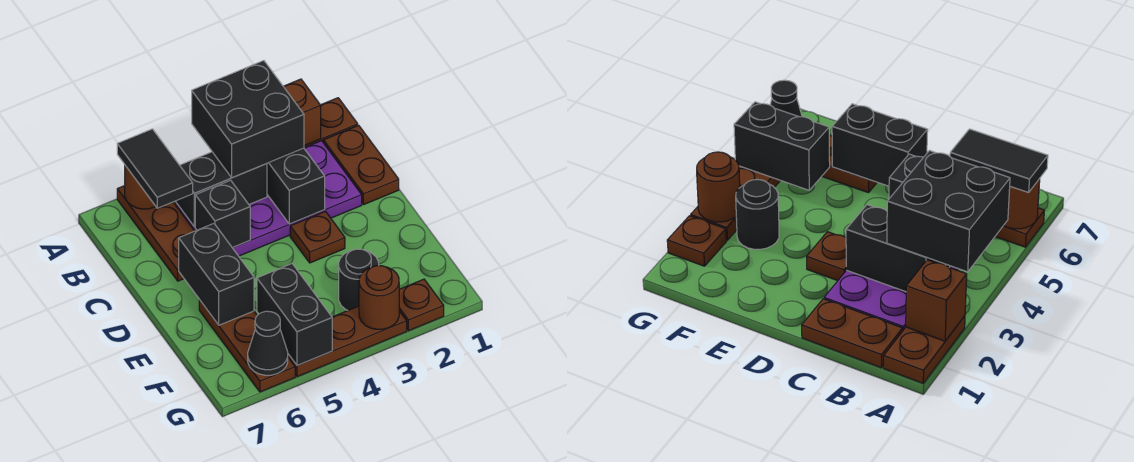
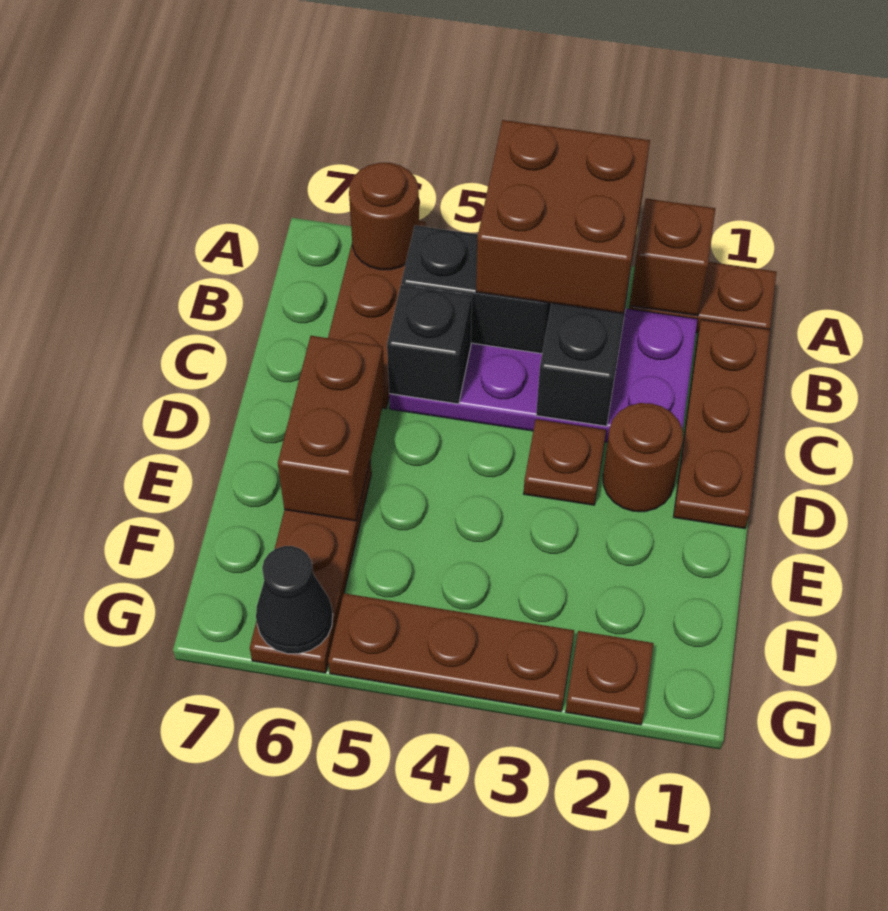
black brick A3:B4 level 3 -> brown brick A3:B4 level 3
black tile A6:B6 level 3 -> none
brown plate B1:C1 level 1 -> brown plate B1:D1 level 1
black brick D6:E6 level 2 -> brown brick D6:E6 level 2
black round brick F3 level 1 -> none
black brick F5:G5 level 2 -> none
brown round brick G3 level 2 -> brown round brick D2 level 1

